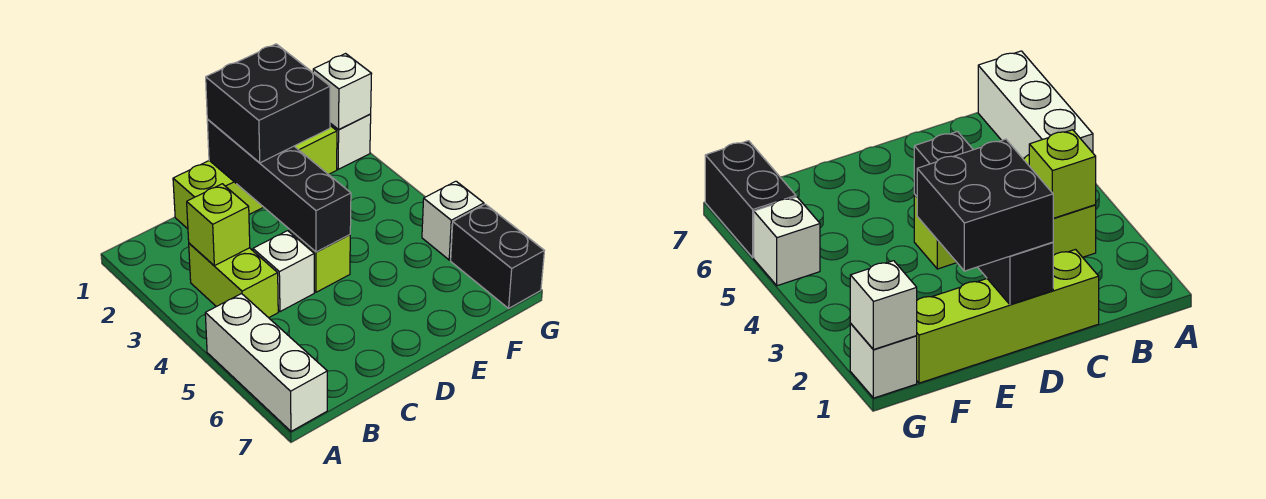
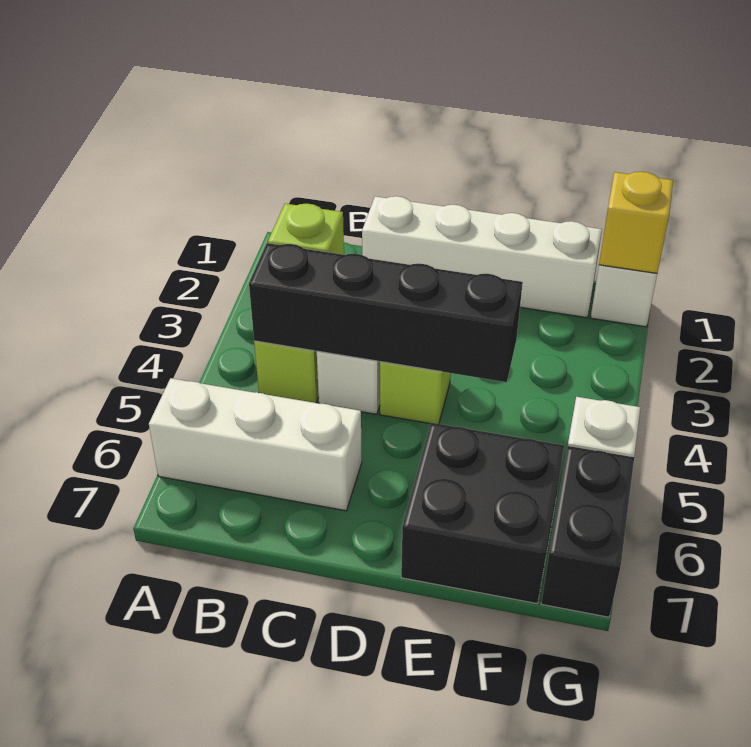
white brick A5:A7 level 1 -> white brick A6:C6 level 1
lime brick C1:F1 level 1 -> white brick C1:F1 level 1
black brick D1:D4 level 2 -> black brick B4:E4 level 2
black brick D1:E2 level 3 -> black brick E6:F7 level 1
white brick G1 level 2 -> yellow brick G1 level 2

